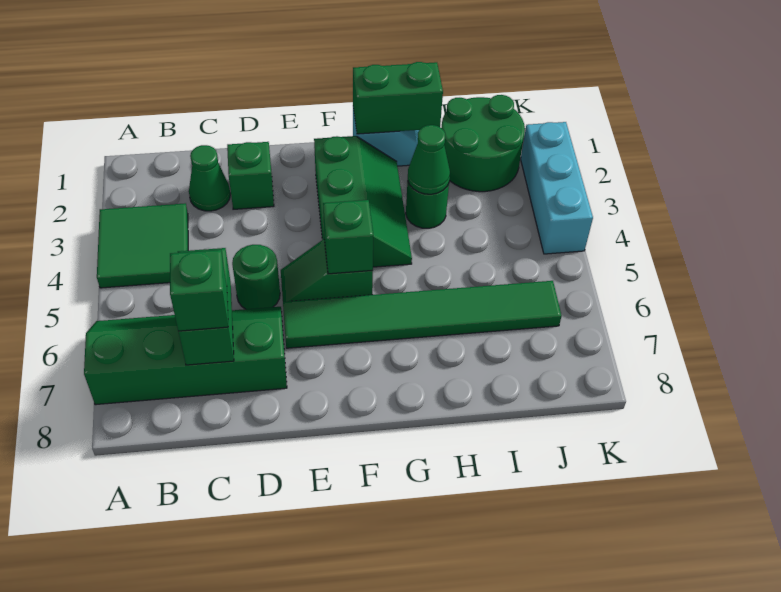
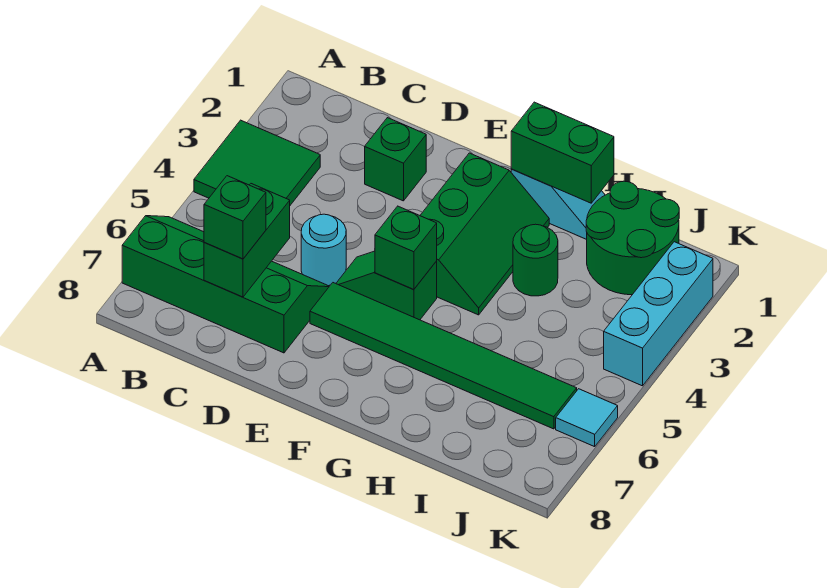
green cone C2 level 1 -> none
green round brick D5 level 1 -> cyan round brick D5 level 1
green cone H3 level 2 -> none
none -> cyan tile K6 level 1

